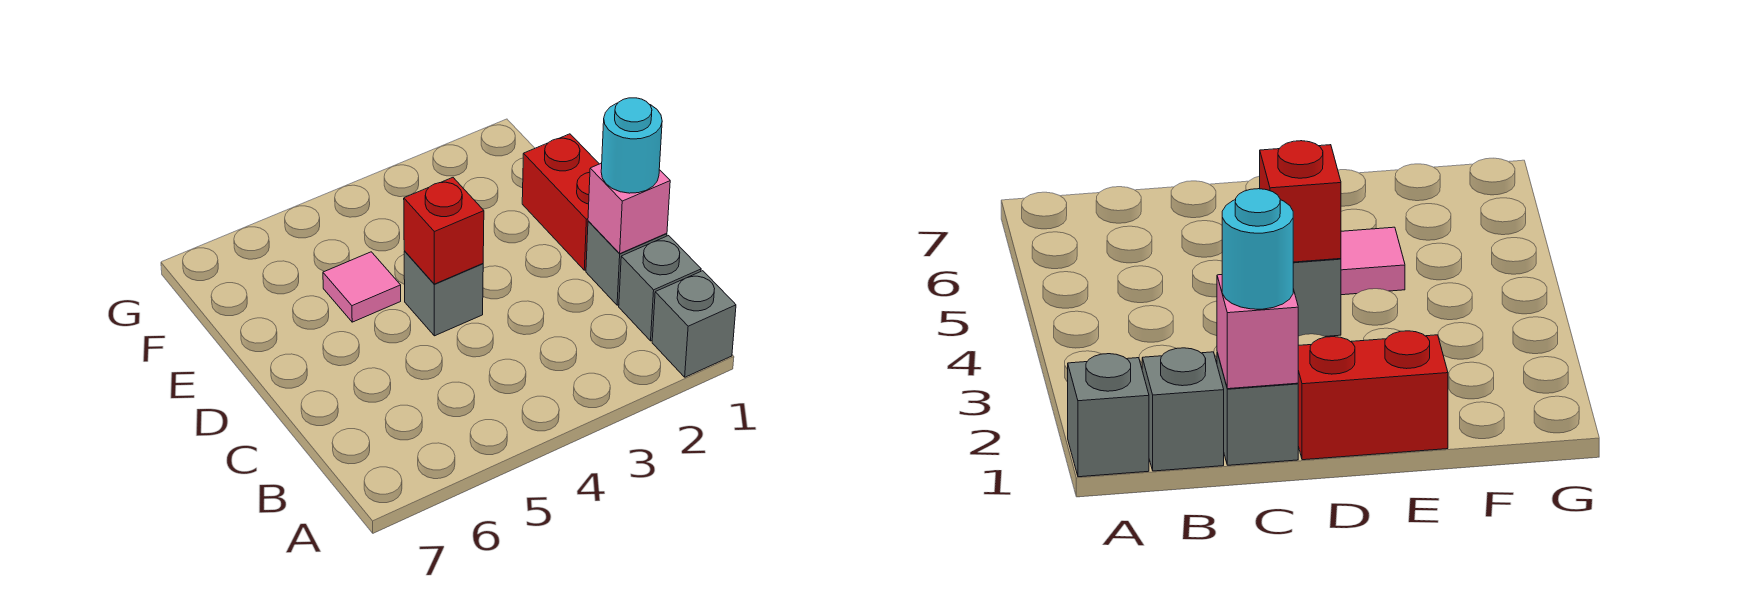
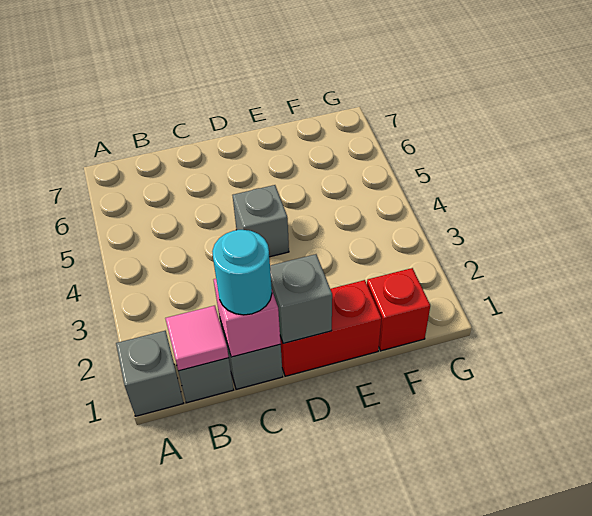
none -> grey brick D1 level 2
red brick D4 level 2 -> red brick F1 level 1
pink tile E5 level 1 -> pink tile B1 level 2

